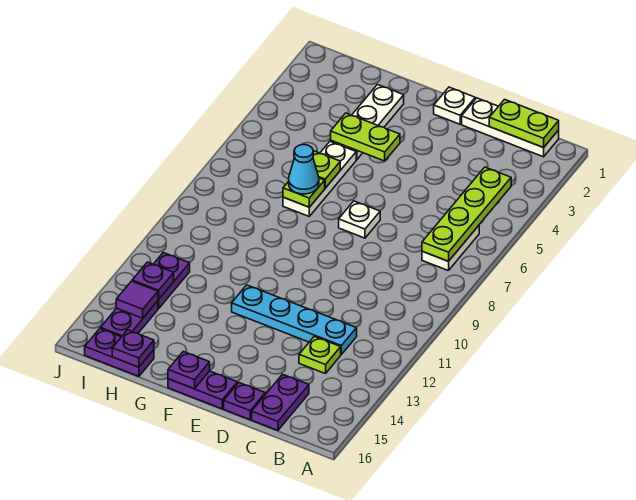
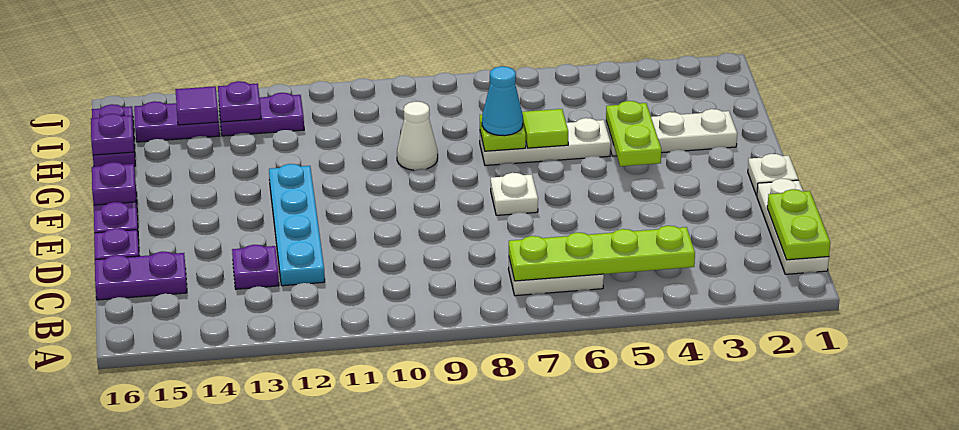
lime plate C13 level 1 -> purple plate C13 level 1
lime plate G6 level 2 -> lime tile G6 level 2
none -> white cone G9 level 1

